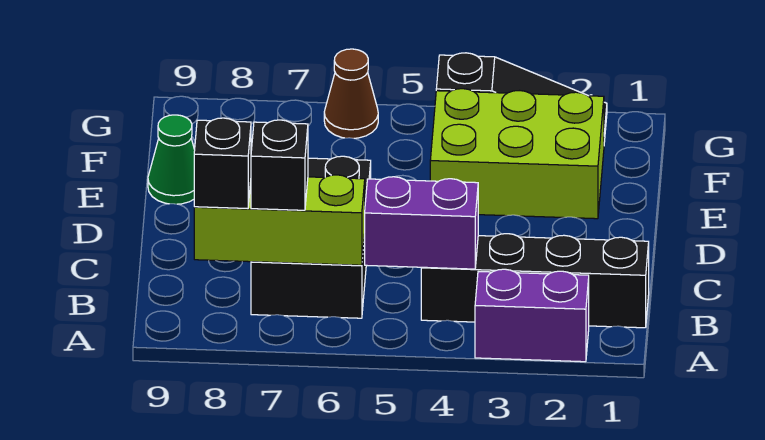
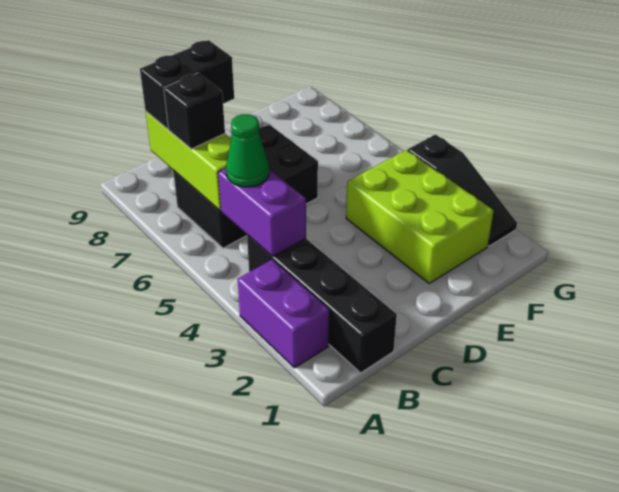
black brick B8 level 3 -> black brick B8:C8 level 3
green cone E9 level 1 -> green cone B5 level 3
brown cone G6 level 1 -> none

